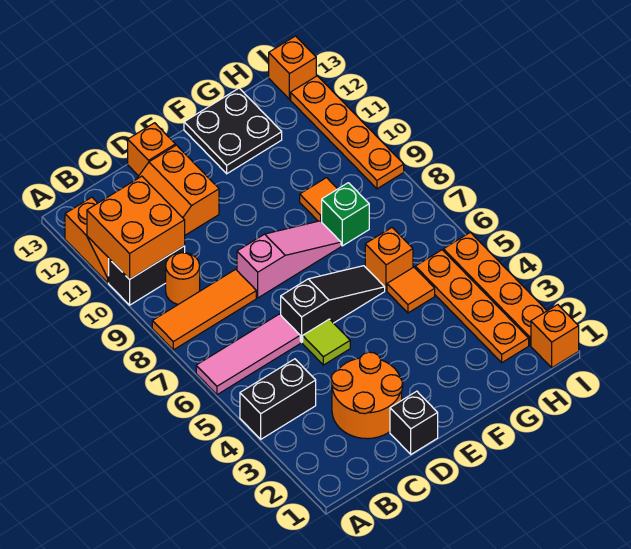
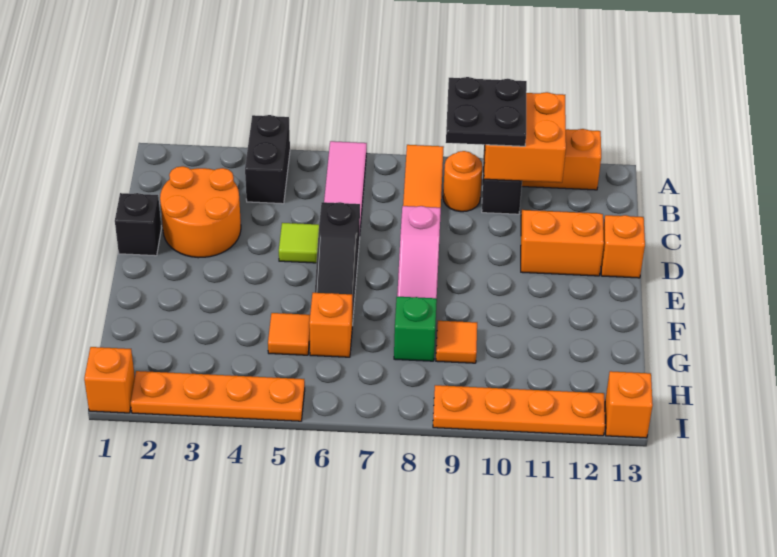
black plate F12:G13 level 1 -> black plate A9:B10 level 3
orange plate H2:H5 level 1 -> none

